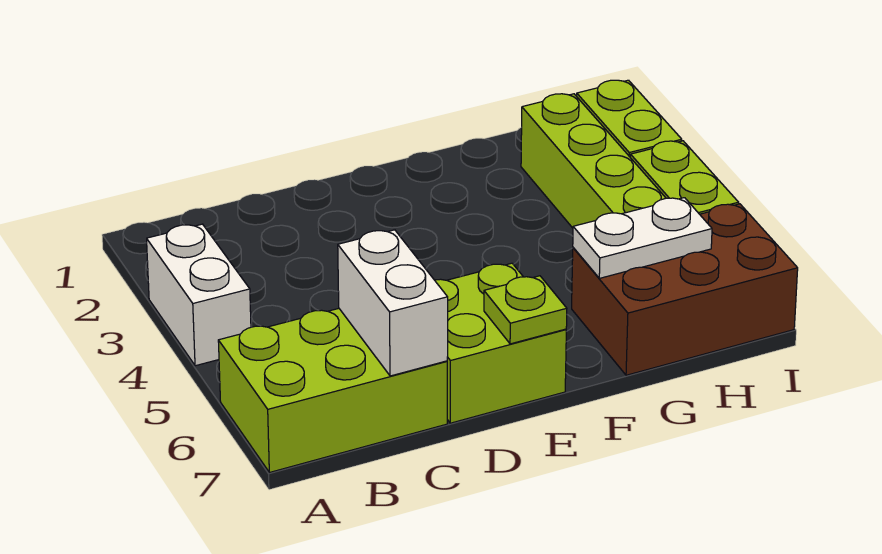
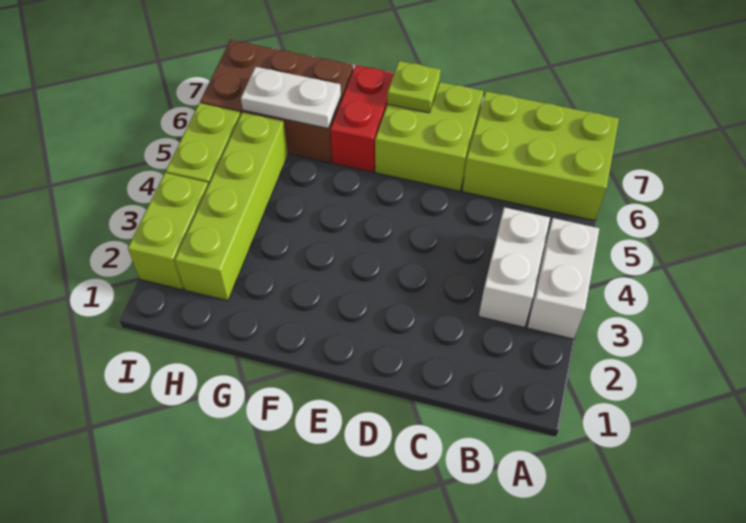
white brick C6:C7 level 2 -> white brick B3:B4 level 1
none -> red brick F6:F7 level 1

